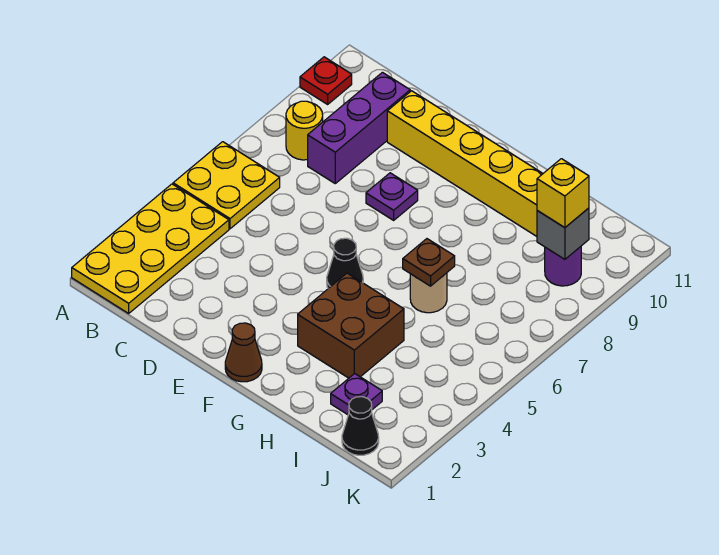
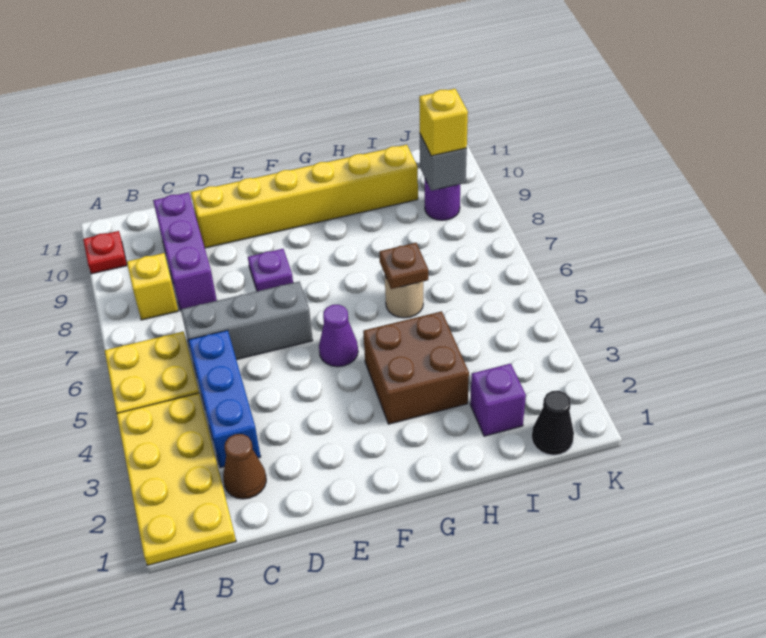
yellow round brick B8 level 1 -> yellow brick B8 level 1
none -> blue brick C3:C5 level 1
none -> grey brick C6:E6 level 1
brown cone F1 level 1 -> brown cone C2 level 1
black cone F5 level 1 -> purple cone F5 level 1
purple plate I2 level 1 -> purple brick I2 level 1

